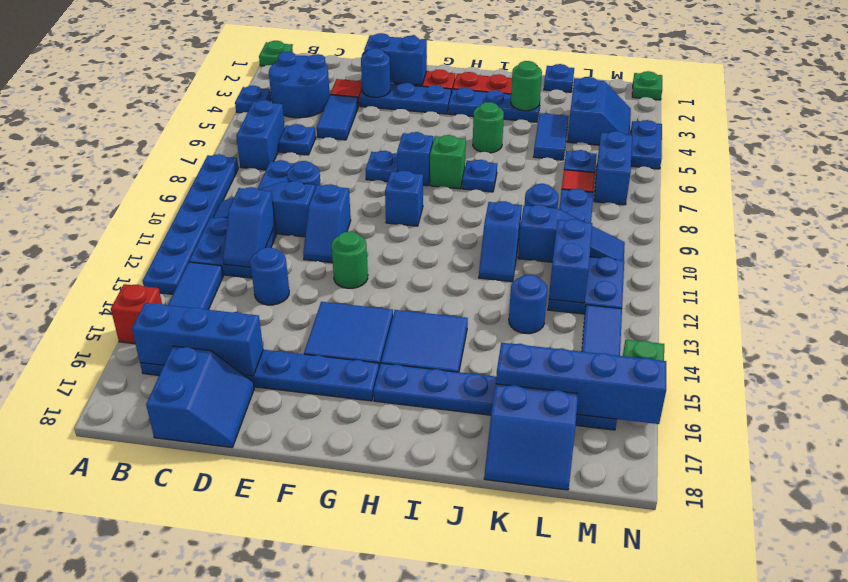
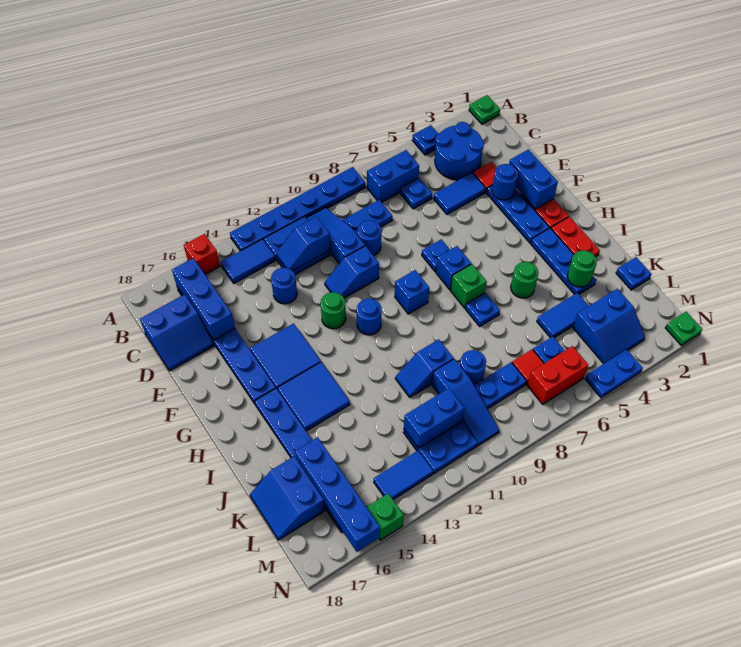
blue round brick K13 level 1 -> blue round brick G11 level 1
blue brick M6:M7 level 1 -> red brick M6:M7 level 1

